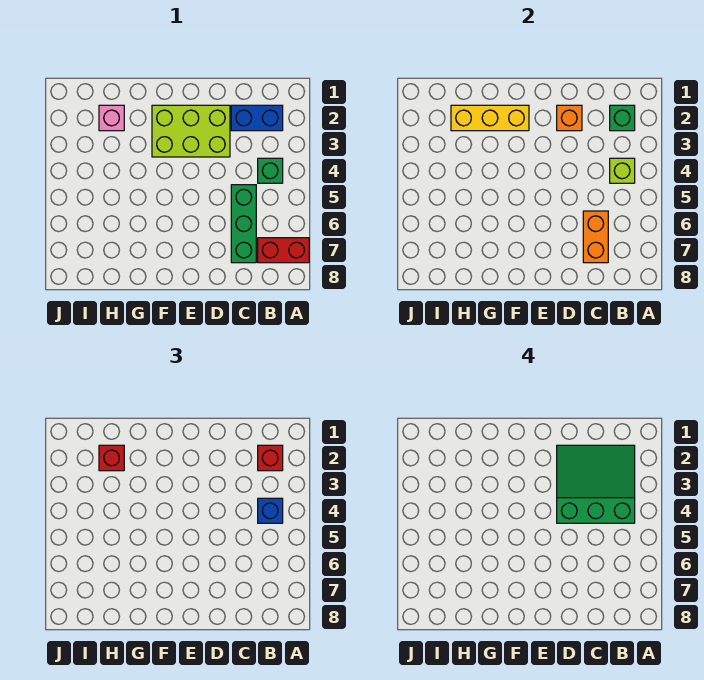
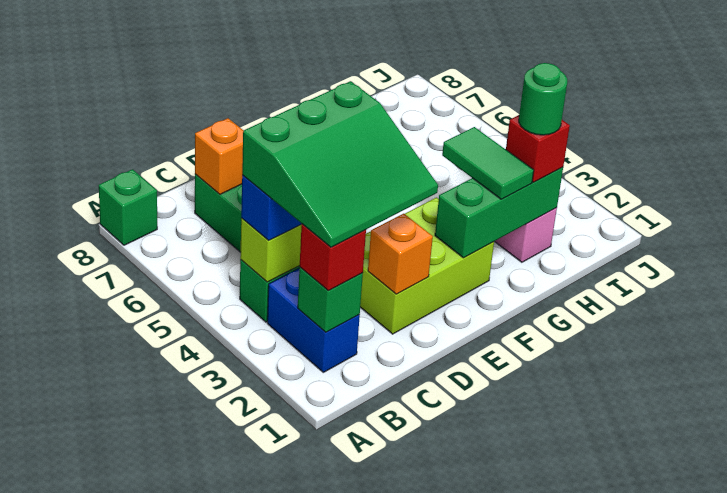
red brick A7:B7 level 1 -> none
none -> green brick A8 level 1
blue brick B2:C2 level 1 -> blue brick B2:B3 level 1
orange brick C6:C7 level 2 -> orange brick C7 level 2
yellow brick F2:H2 level 2 -> green brick F2:H2 level 2
none -> green tile G2:G3 level 3
none -> green round brick H2 level 4

